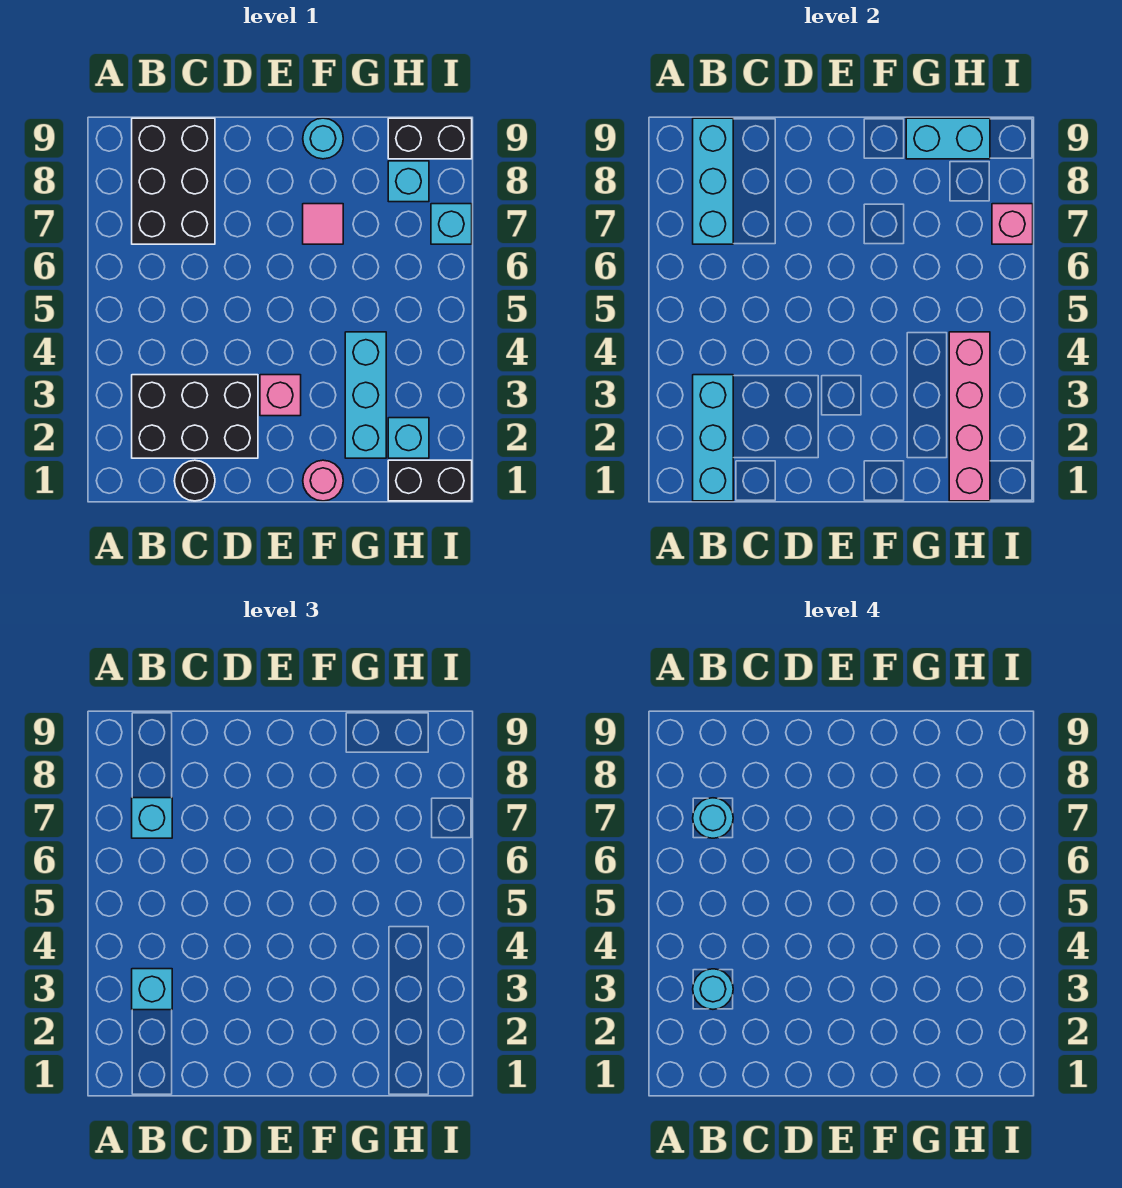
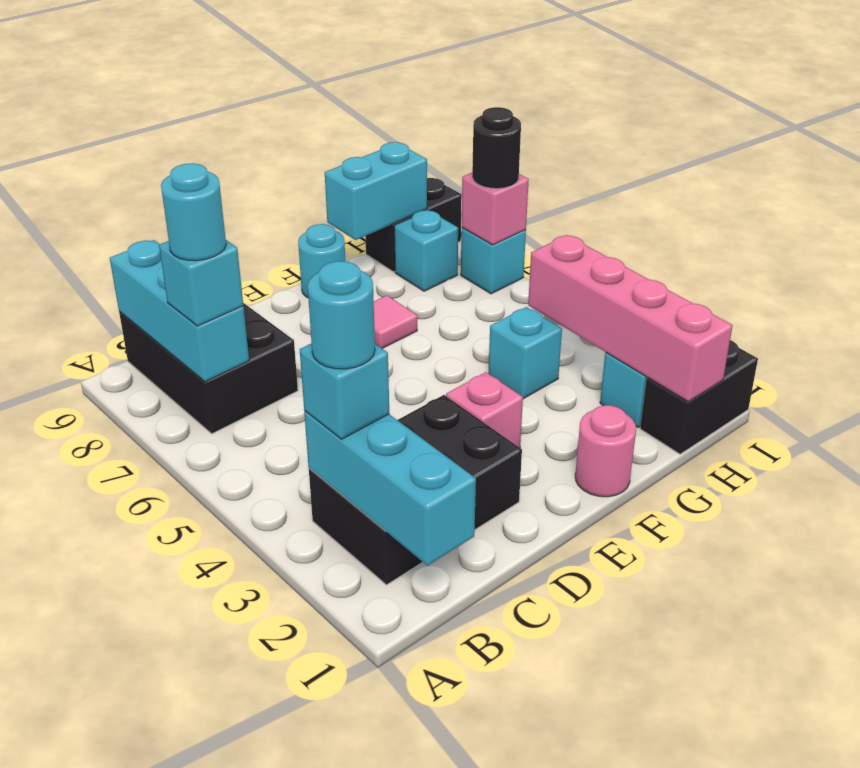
black round brick C1 level 1 -> black round brick I7 level 3
cyan brick G2:G4 level 1 -> cyan brick G4 level 1

